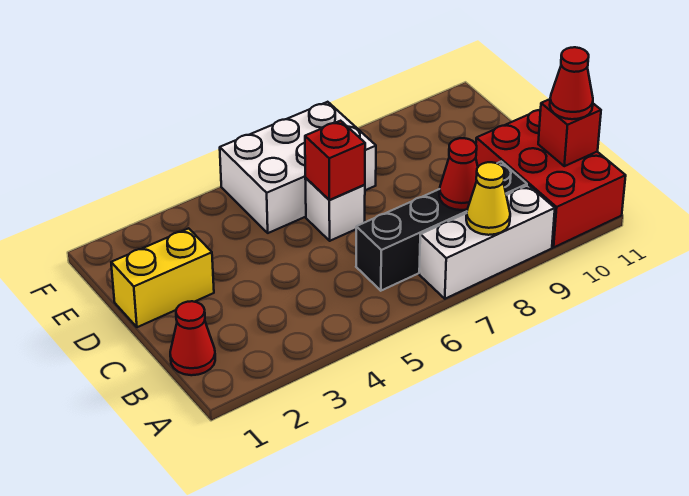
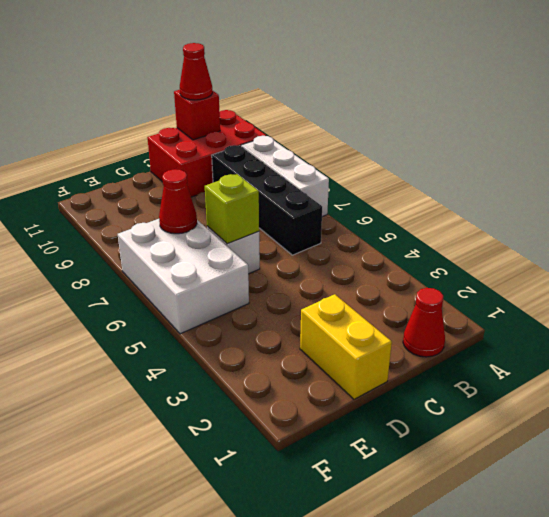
yellow cone A8 level 2 -> none
red cone B8 level 2 -> red cone E7 level 2
red brick D6 level 2 -> lime brick D6 level 2

